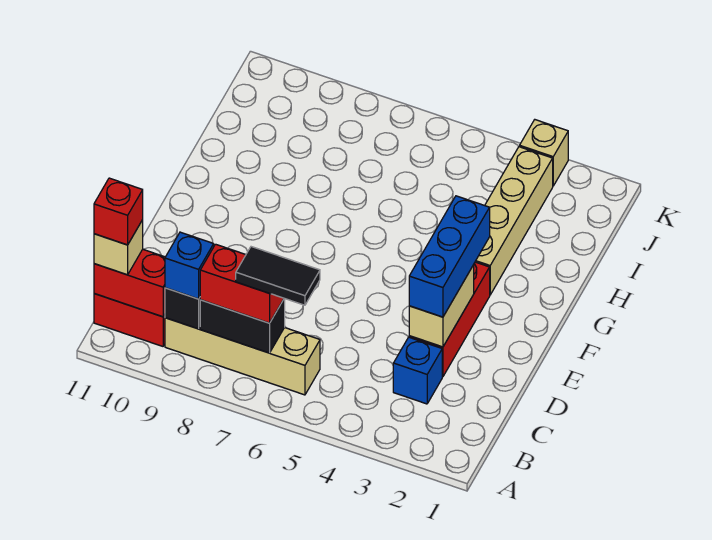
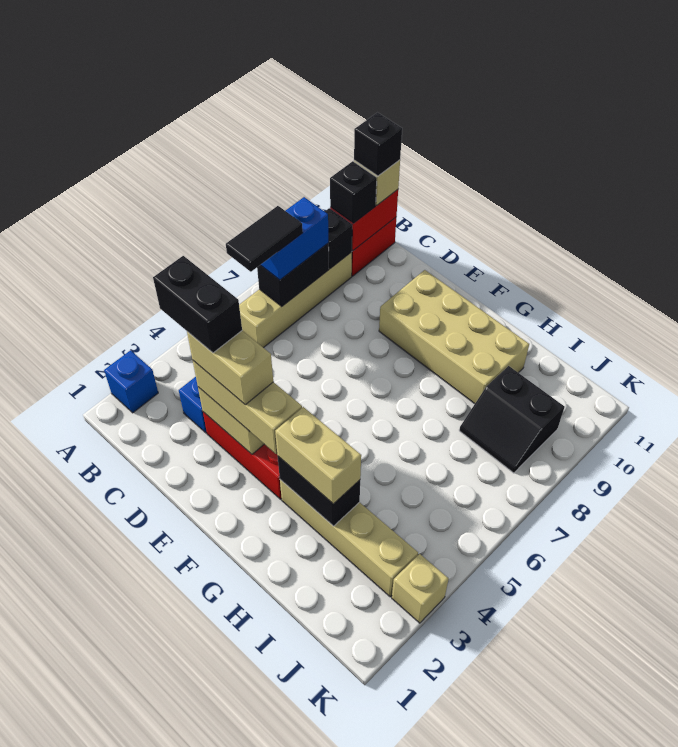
red brick B7:B8 level 3 -> blue brick B7:B8 level 3
blue brick B9 level 3 -> blue brick A2 level 1
none -> black brick B10 level 3
red brick B11 level 4 -> black brick B11 level 4
none -> black brick C3:D3 level 5
blue brick D3:F3 level 3 -> tan brick D3:F3 level 3
none -> tan brick D3:E3 level 4
none -> tan brick E9:H10 level 1
none -> black brick G3:H3 level 2
none -> tan brick G3:H3 level 3
none -> black slope I8:J9 level 1 top 9

